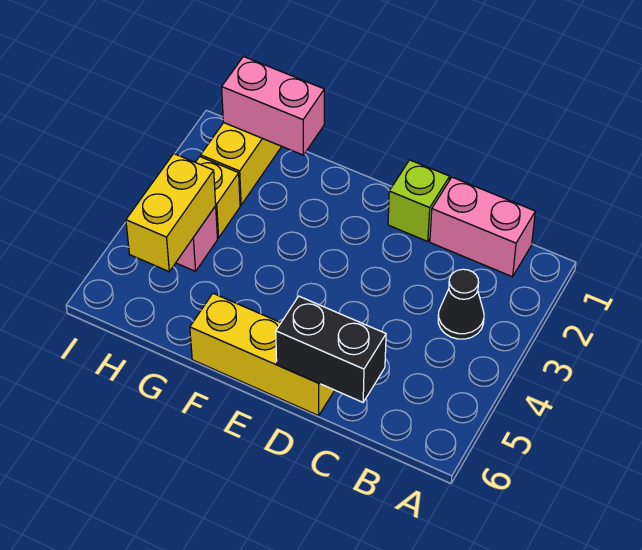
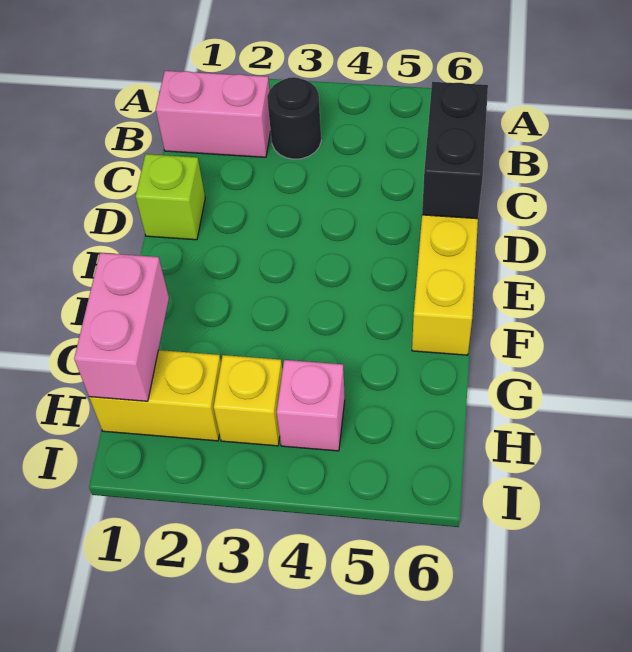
pink brick B1:C1 level 1 -> pink brick B1:B2 level 1
black cone B3 level 1 -> black round brick B3 level 1
yellow brick H4:H5 level 2 -> none

